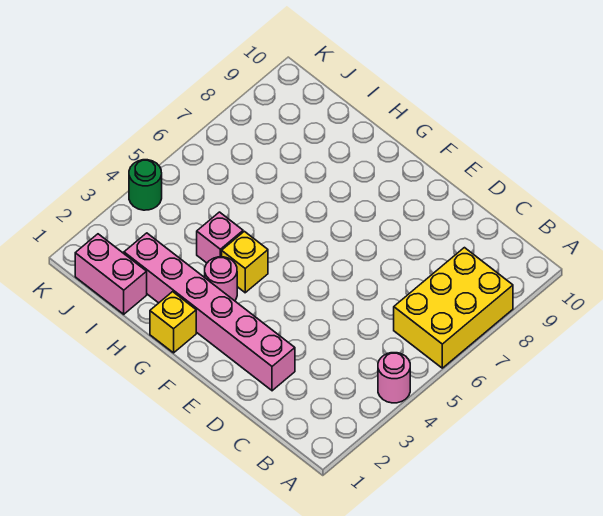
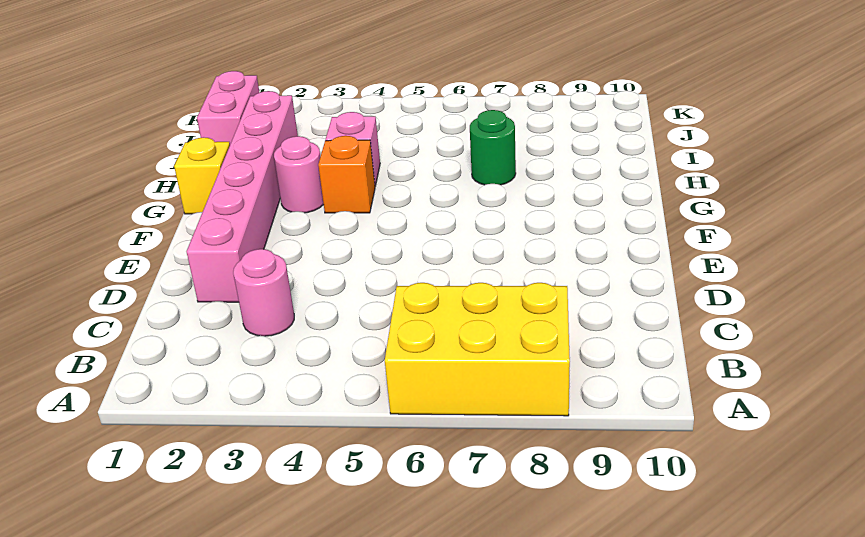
pink round brick A4 level 1 -> pink round brick C3 level 1
yellow brick G4 level 1 -> orange brick G4 level 1
green round brick K4 level 1 -> green round brick H7 level 1

